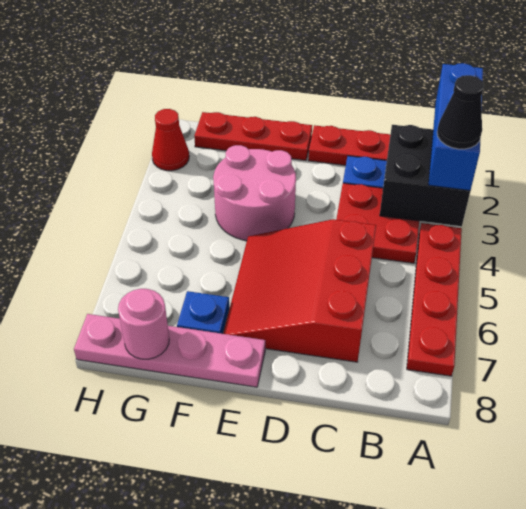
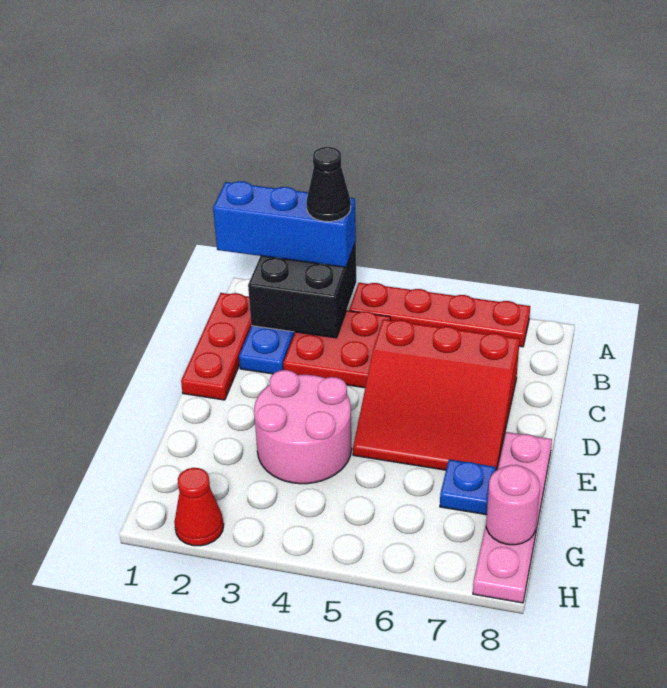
red plate E1:G1 level 1 -> none

